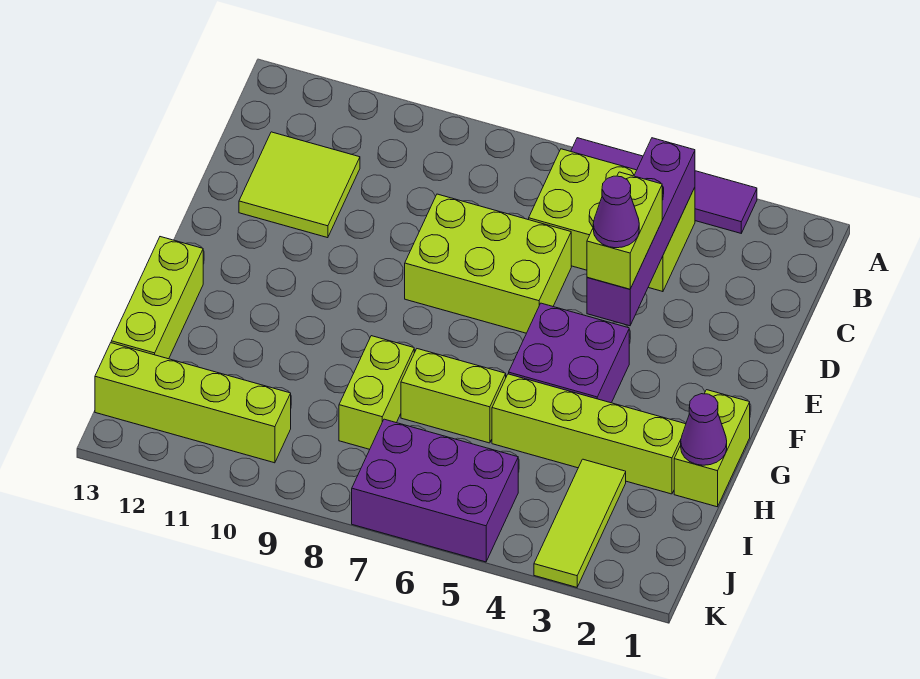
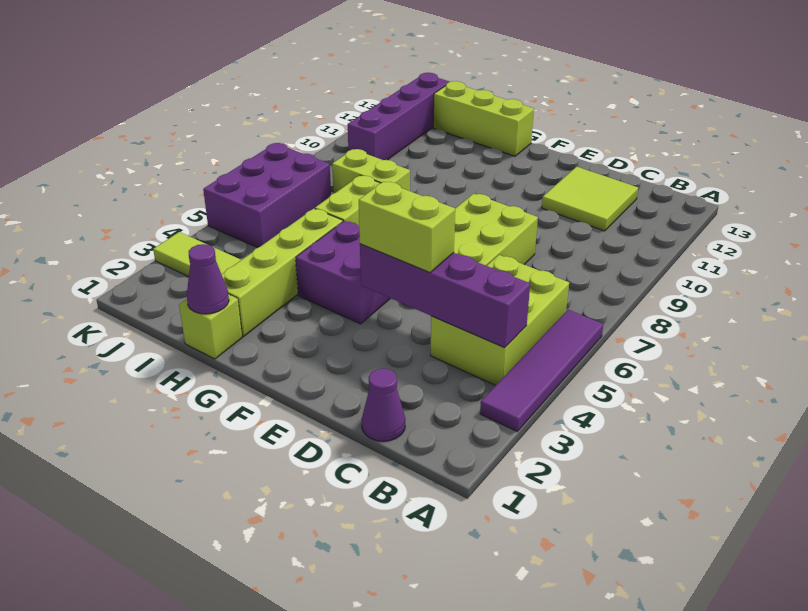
purple cone E4 level 4 -> purple cone C1 level 1
lime brick G1:H1 level 1 -> lime brick H1 level 1
lime brick J10:J13 level 1 -> purple brick J10:J13 level 1

